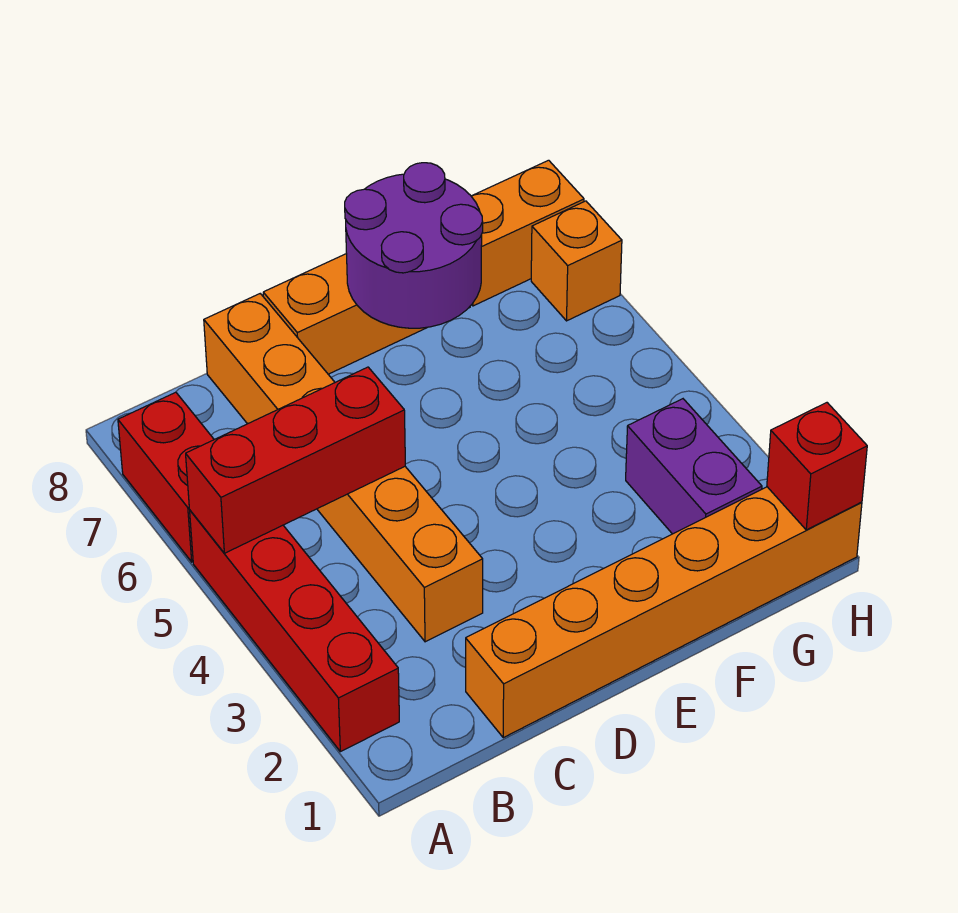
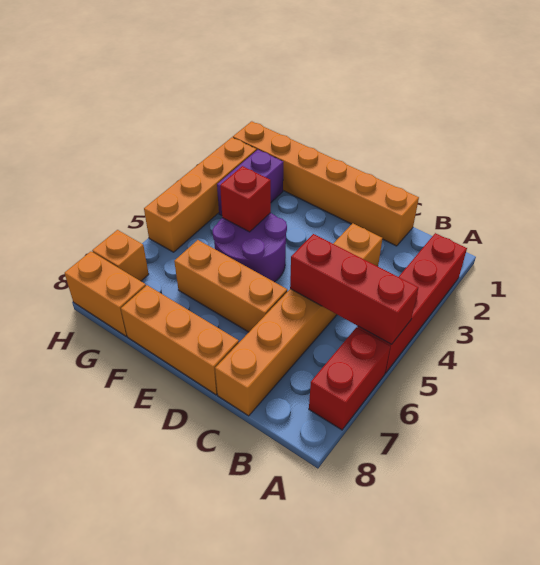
none -> orange brick D6:F6 level 1
purple round brick E7:F8 level 2 -> purple round brick E4:F5 level 1
red brick H1 level 2 -> red brick F4 level 2
none -> orange brick H2:H5 level 1

